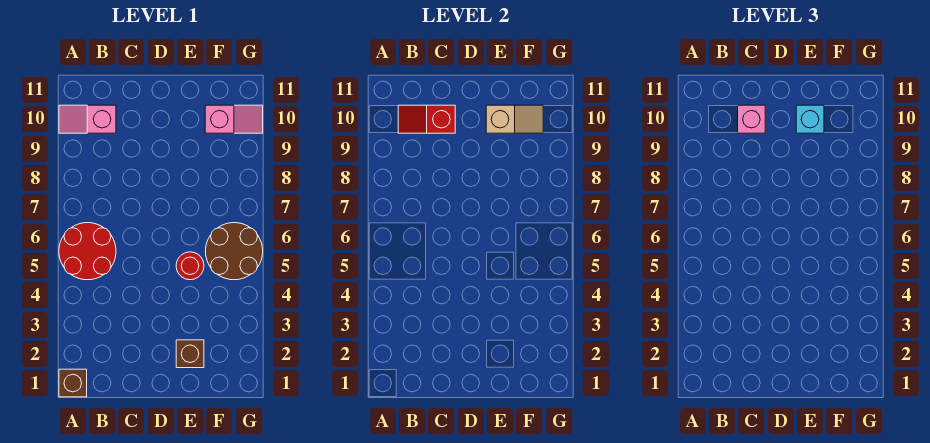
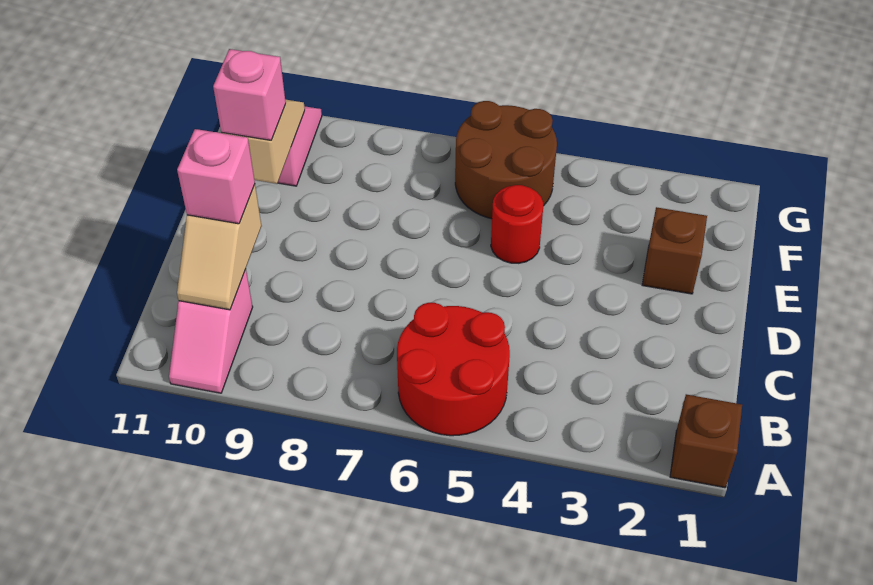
red slope B10:C10 level 2 top C -> tan slope B10:C10 level 2 top C
cyan brick E10 level 3 -> pink brick E10 level 3

